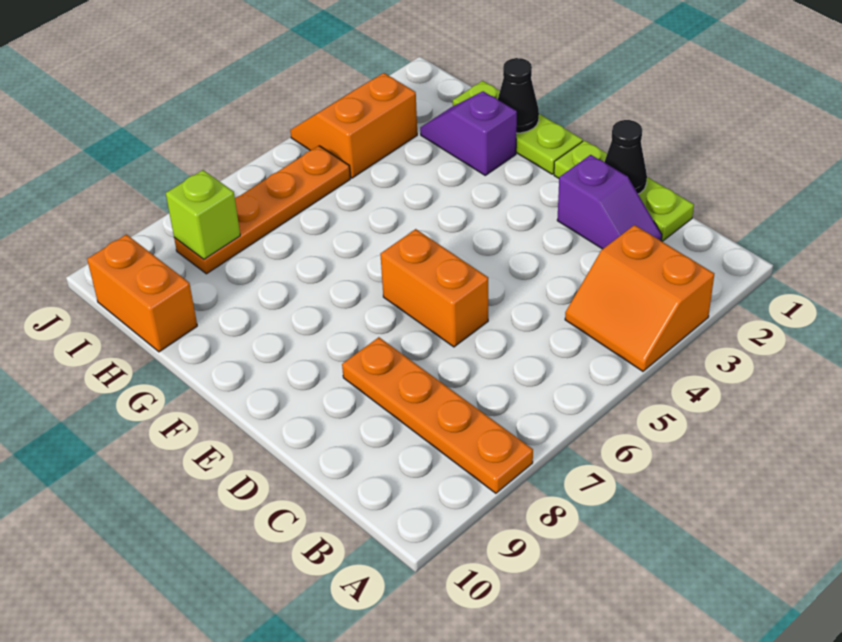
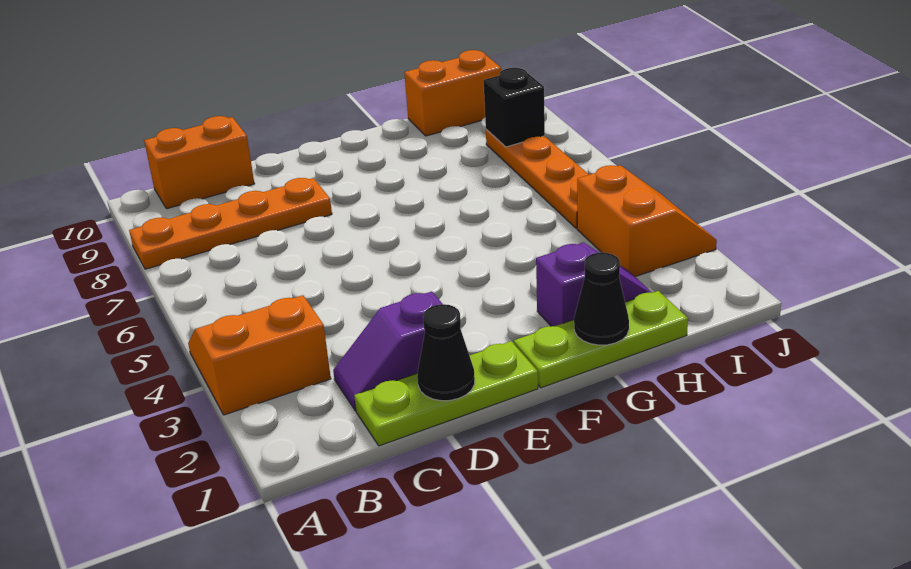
orange brick D6:E6 level 1 -> orange brick B10:C10 level 1
lime brick I8 level 2 -> black brick I8 level 2

